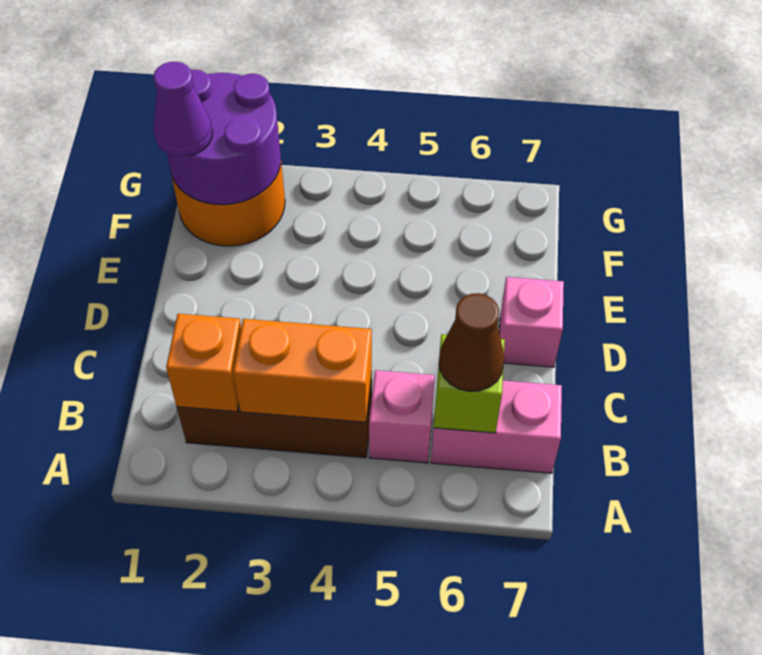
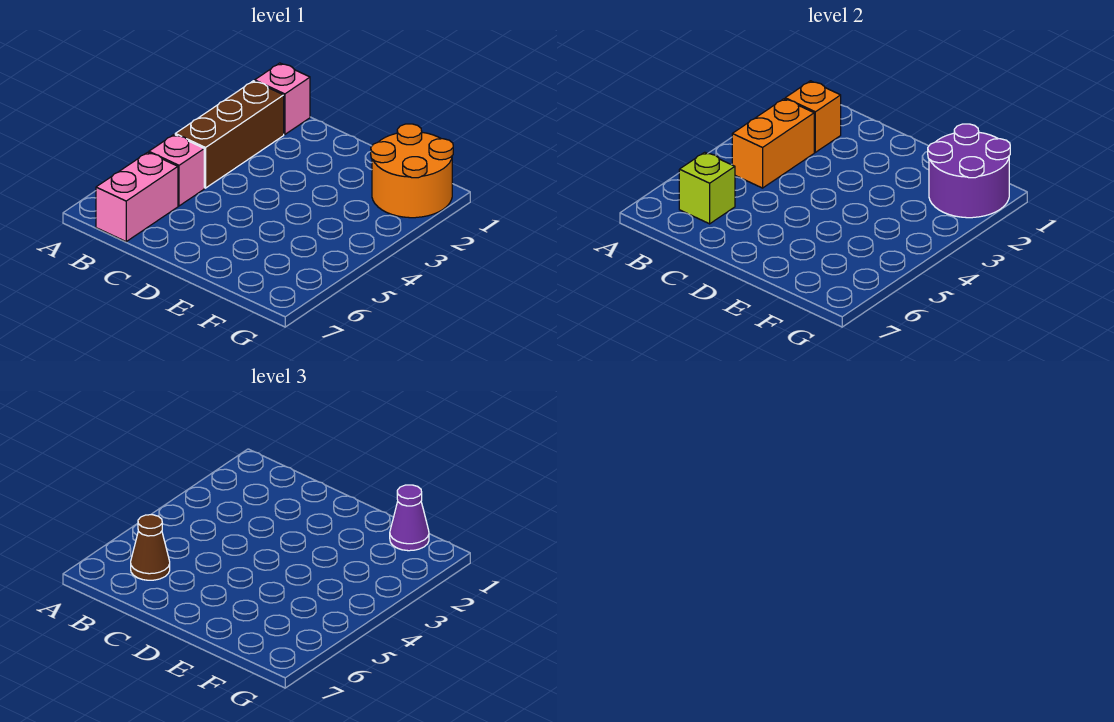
pink brick D7 level 1 -> pink brick B1 level 1

